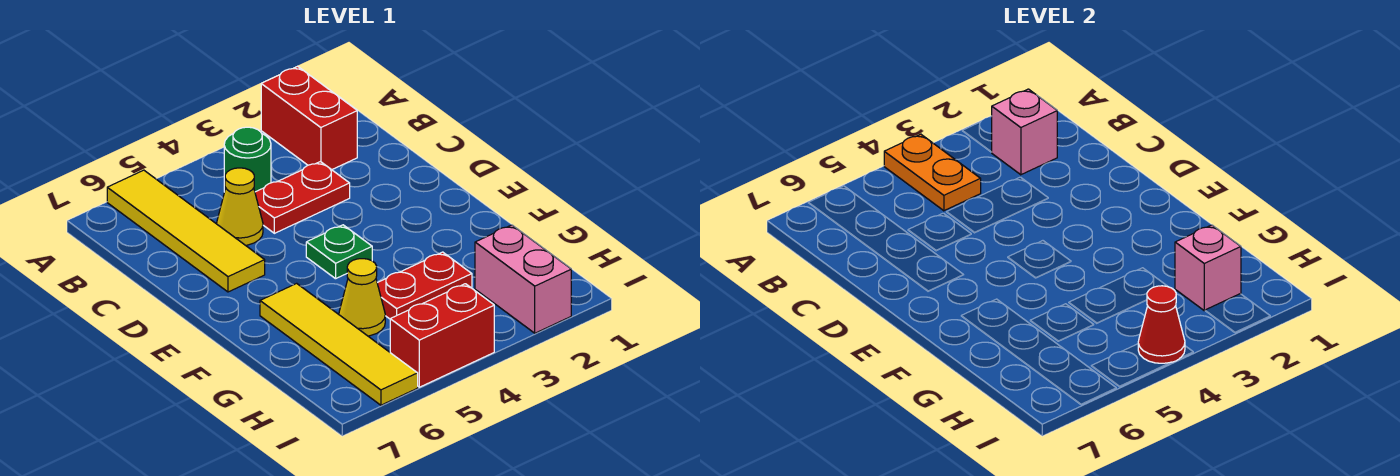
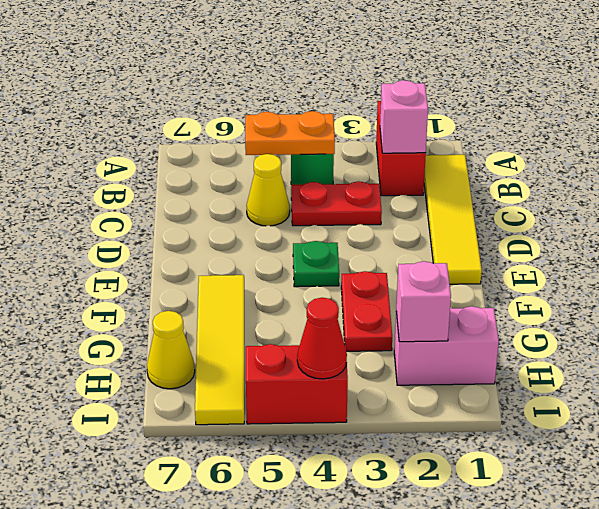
orange plate A4:B4 level 2 -> orange plate B4:B5 level 2
yellow tile A6:D6 level 1 -> yellow tile B1:E1 level 1
red plate G3:G4 level 1 -> red plate F3:G3 level 1
yellow cone G5 level 1 -> yellow cone H7 level 1
pink brick H2:I2 level 1 -> pink brick H1:H2 level 1

